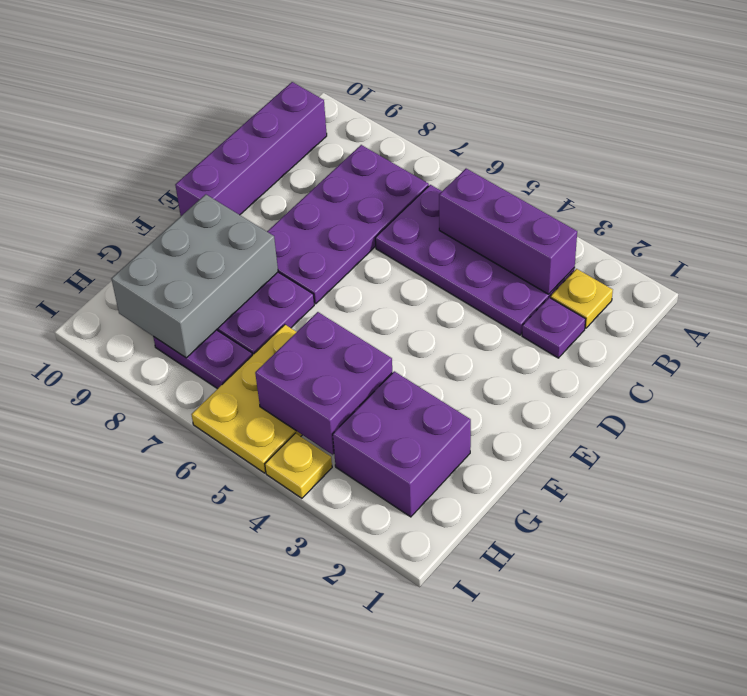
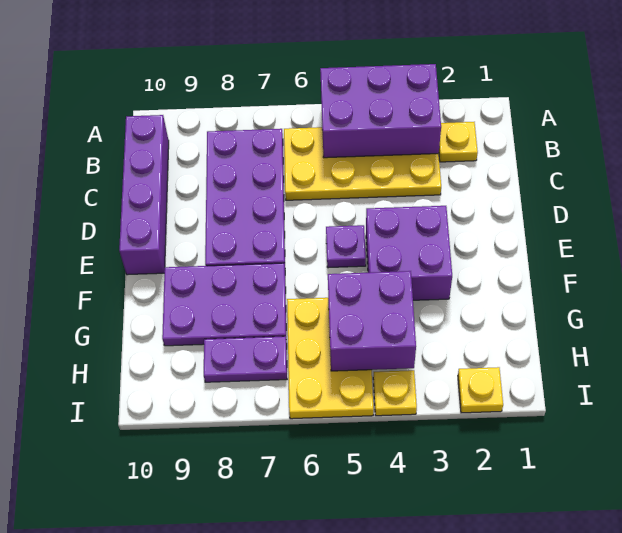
purple plate B3:C6 level 1 -> yellow plate B3:C6 level 1
purple brick B3:B5 level 2 -> purple brick A3:B5 level 2
purple plate C2 level 1 -> purple plate E5 level 1
grey brick F8:H9 level 2 -> none
purple brick G2:H3 level 1 -> purple brick E3:F4 level 1
none -> yellow plate I2 level 1

